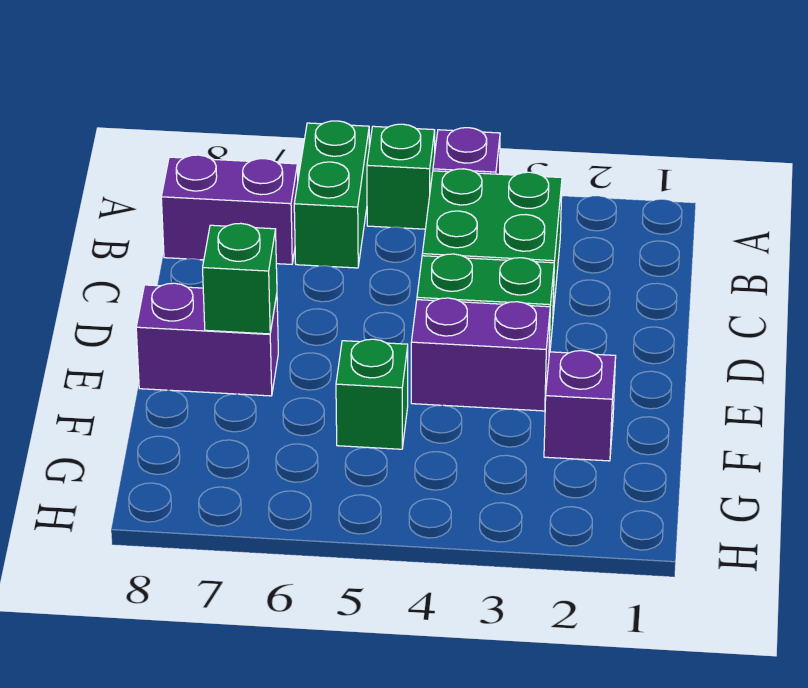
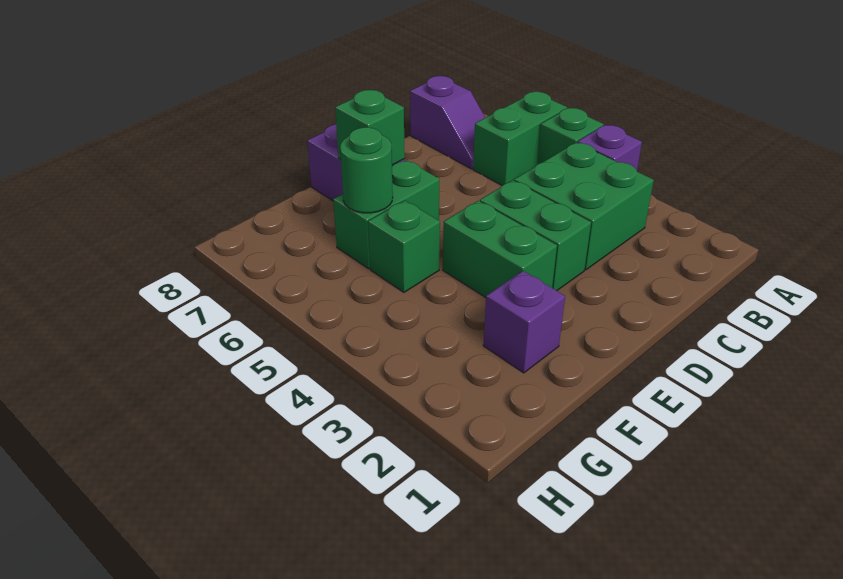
purple brick B7:B8 level 1 -> purple slope B7:B8 level 1 top 8
purple brick E3:E4 level 1 -> green brick E3:E4 level 1
none -> green brick E6:F6 level 1
none -> green round brick F6 level 2

